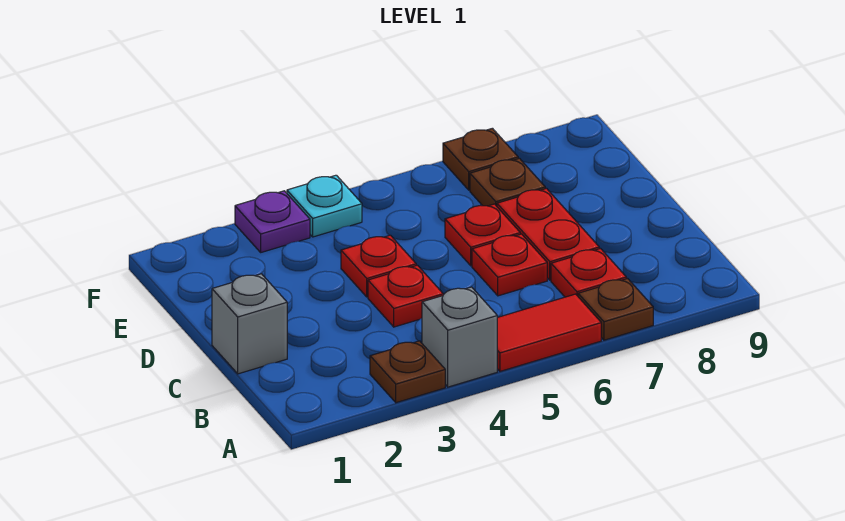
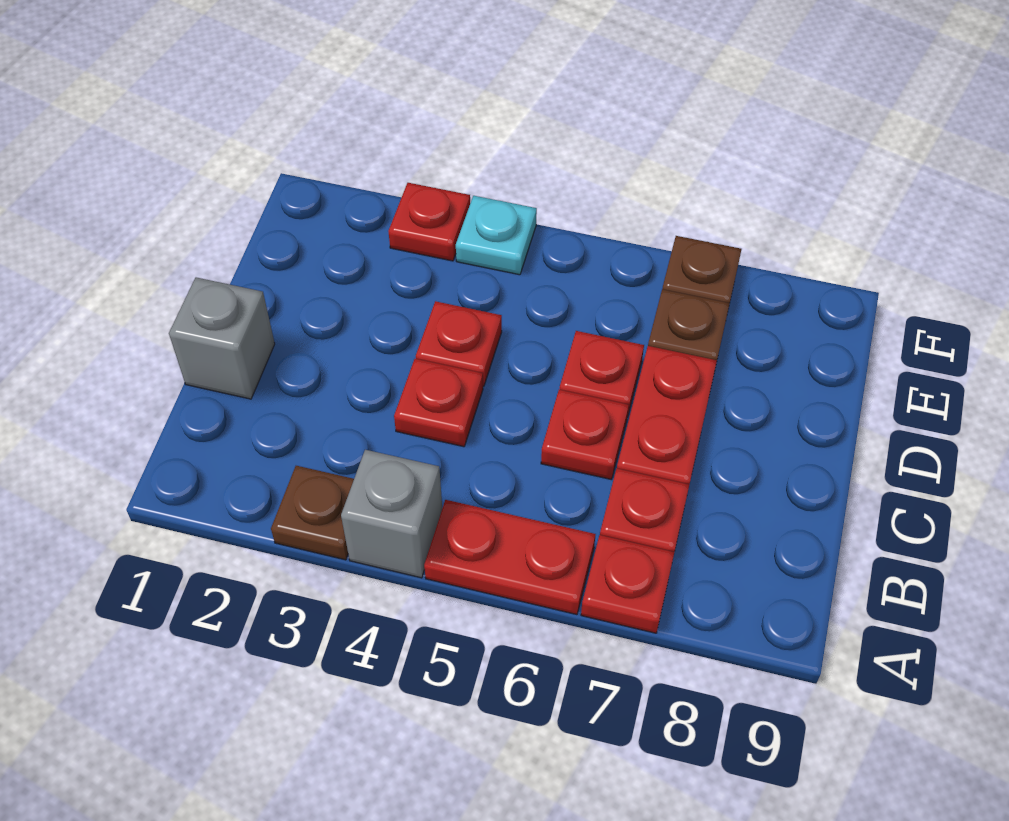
red tile A5:A6 level 1 -> red plate A5:A6 level 1
brown plate A7 level 1 -> red plate A7 level 1
purple plate F3 level 1 -> red plate F3 level 1

